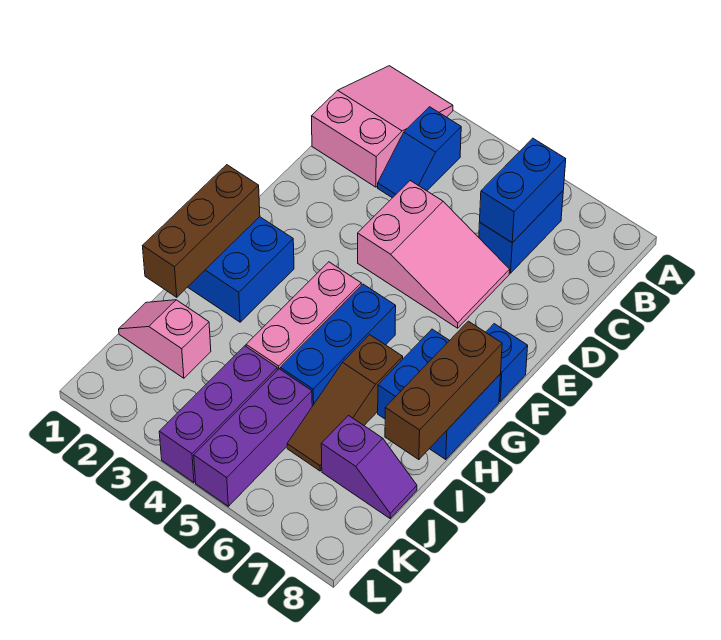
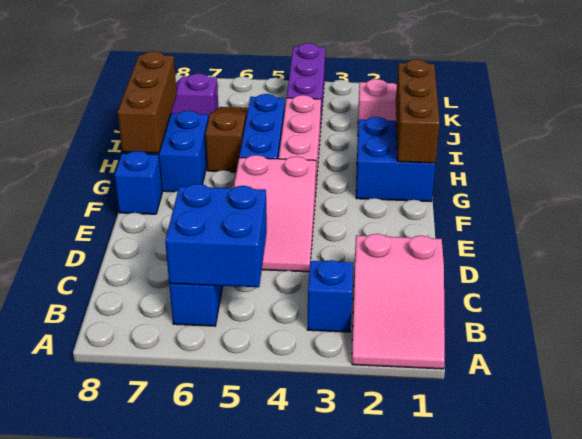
blue brick B6:C6 level 2 -> blue brick B5:C6 level 2
pink slope D4:E6 level 1 top 4 -> pink slope D4:F5 level 1 top F
purple brick J5:L5 level 1 -> none

